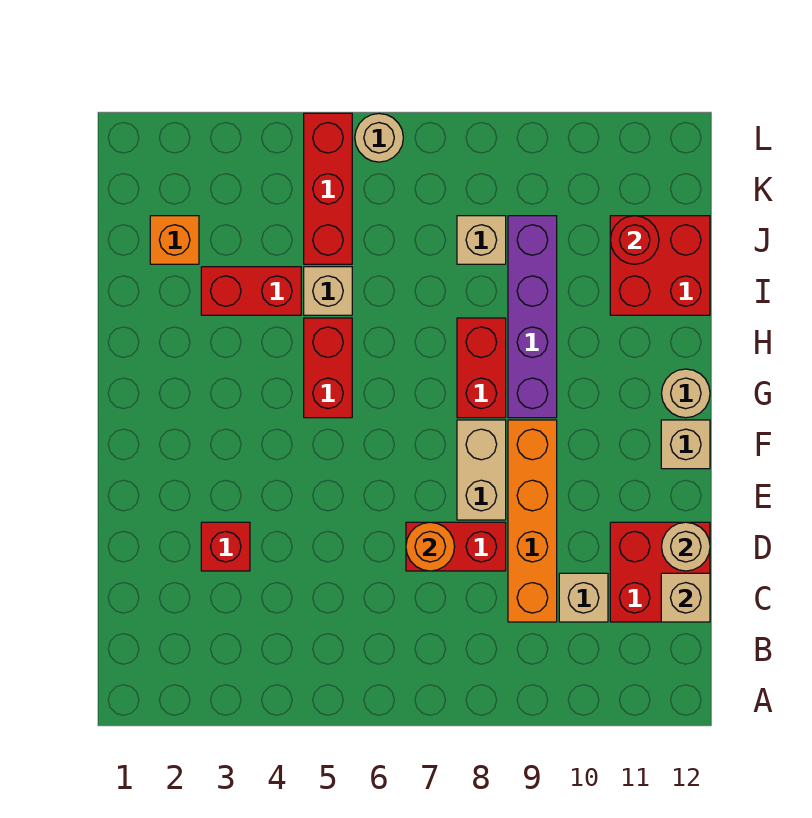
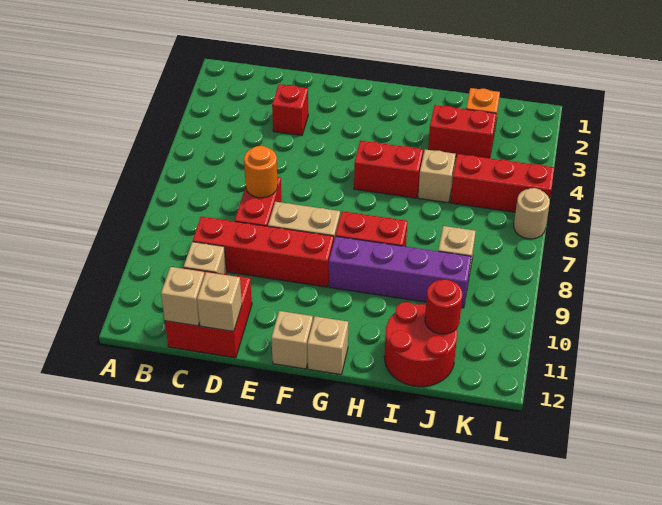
orange brick C9:F9 level 1 -> red brick C9:F9 level 1
tan round brick D12 level 2 -> tan brick D12 level 2
tan round brick G12 level 1 -> tan brick G12 level 1
red brick I3:I4 level 1 -> red brick I3:J3 level 1
red brick I11:J12 level 1 -> red round brick I11:J12 level 1

